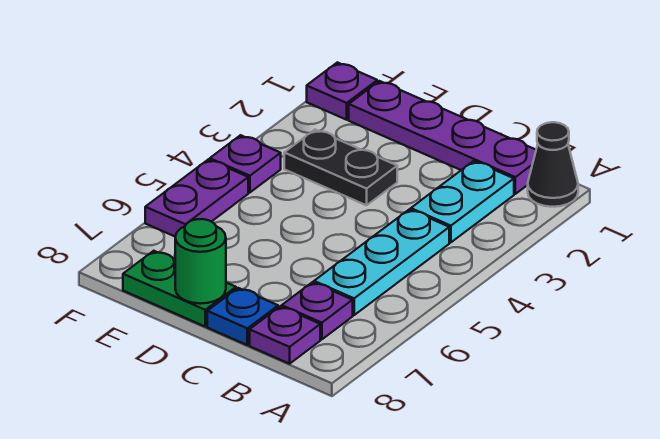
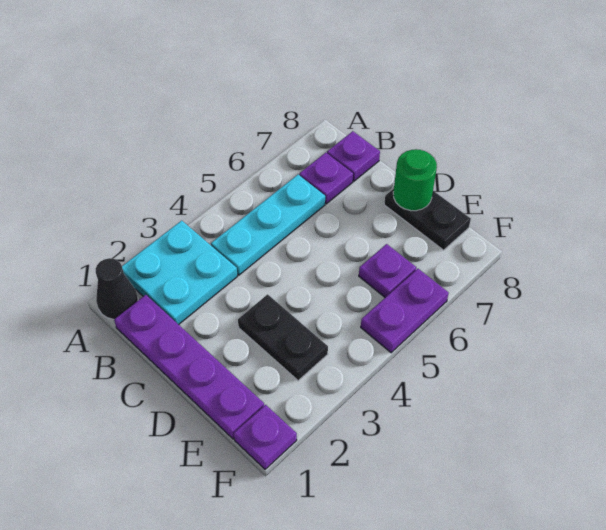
cyan plate B2:B3 level 1 -> cyan plate A2:B3 level 1
blue plate C8 level 1 -> none
green plate D8:E8 level 1 -> black plate D8:E8 level 1
purple plate F4 level 1 -> purple plate E6 level 1

